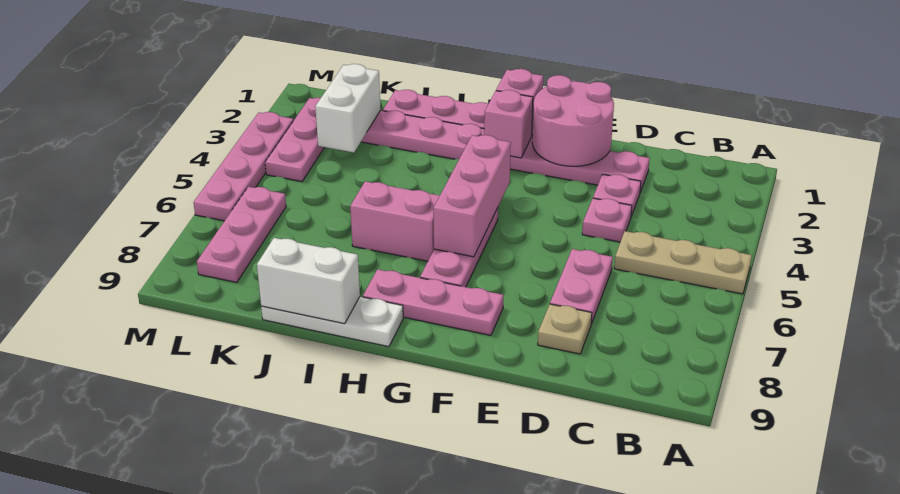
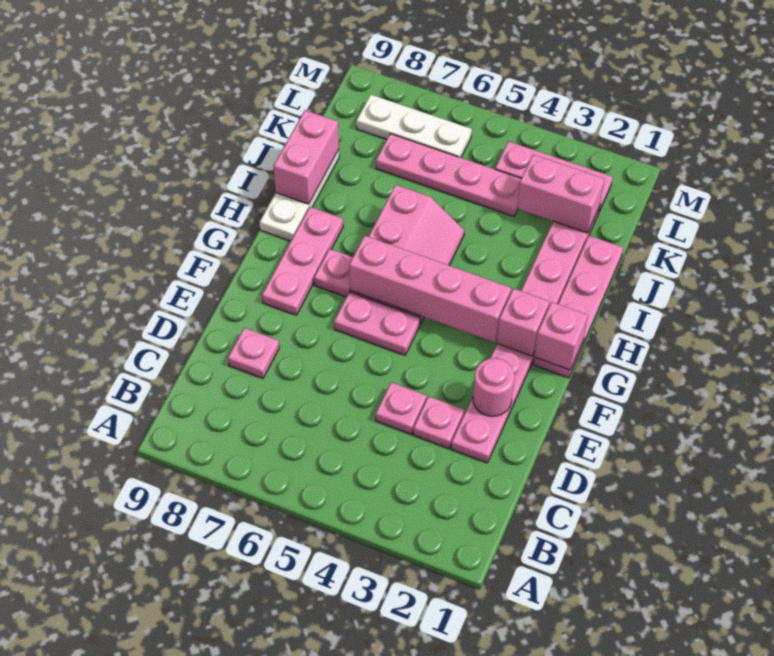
tan plate A5:C5 level 1 -> none
pink plate D6:D7 level 1 -> pink plate F5:F6 level 1
tan plate D8 level 1 -> pink plate D8 level 1
pink round brick E1:F2 level 2 -> pink round brick E2 level 2
pink brick G4:G6 level 2 -> pink brick G3:G6 level 2
white brick I9:J9 level 2 -> pink brick I9:J9 level 2
white brick K2:K3 level 2 -> pink brick K2:K3 level 2
pink plate L6:L8 level 1 -> white plate L6:L8 level 1
pink plate M3:M6 level 1 -> pink plate K4:K7 level 1

